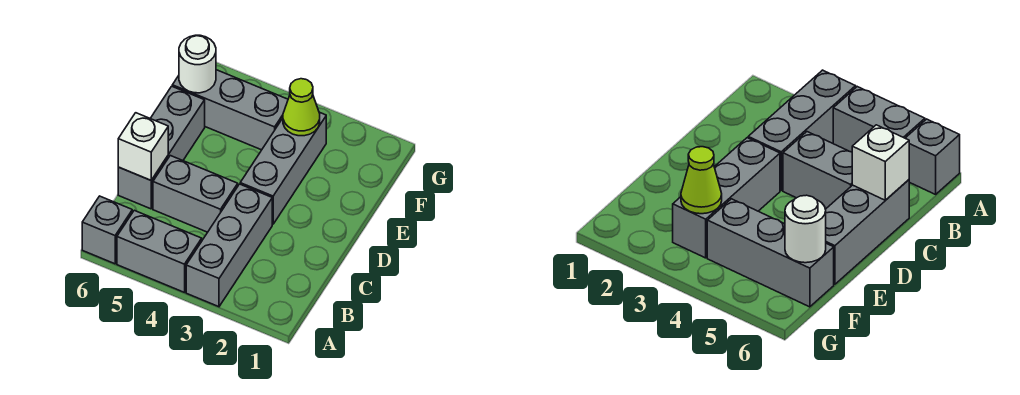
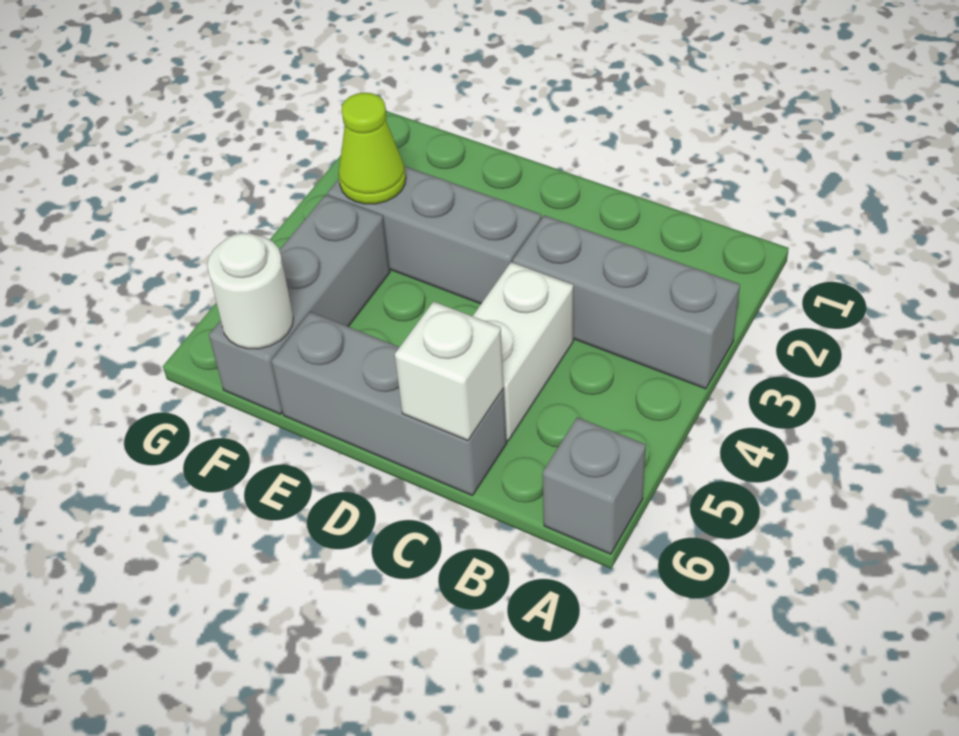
grey brick A4:A5 level 1 -> none
grey brick C4:C5 level 1 -> white brick C4:C5 level 1

